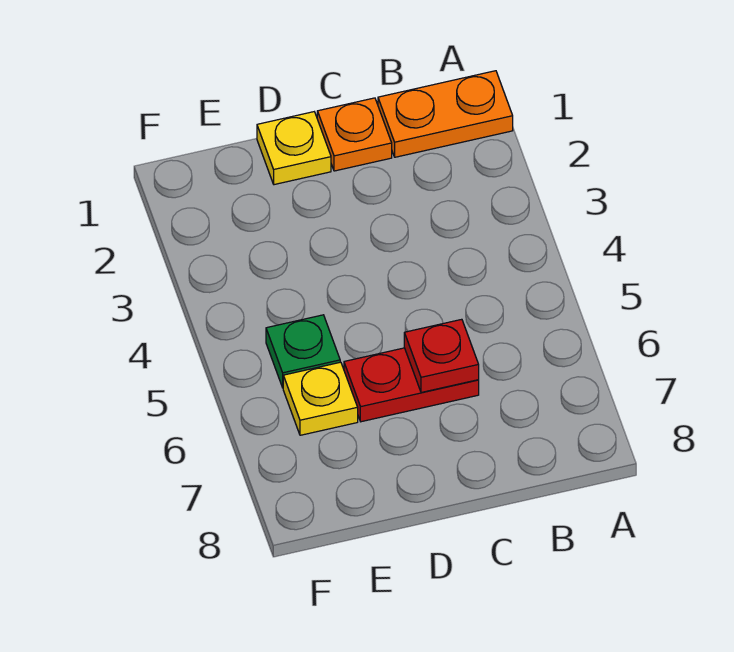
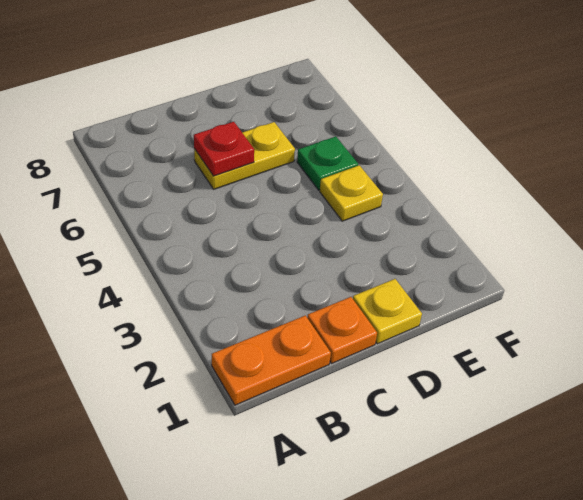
red plate C6:D6 level 1 -> yellow plate C6:D6 level 1
yellow plate E6 level 1 -> yellow plate E4 level 1

